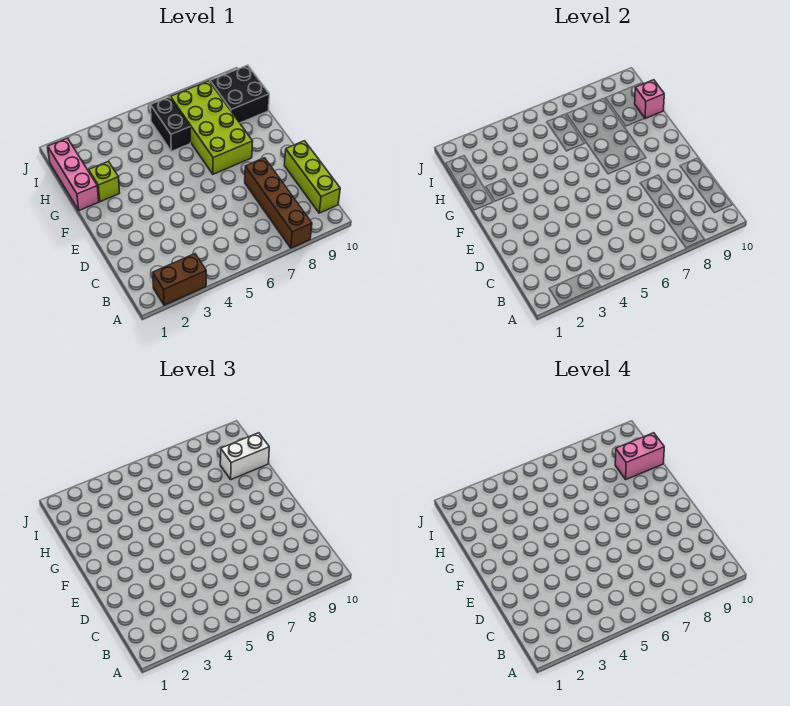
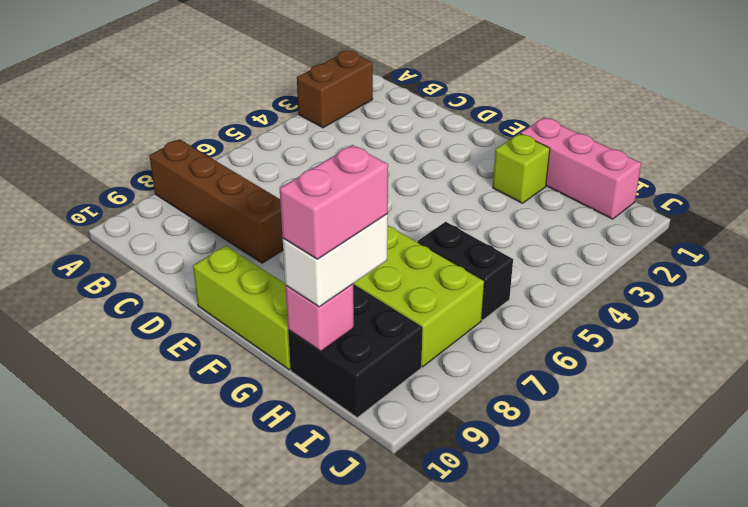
lime brick B10:D10 level 1 -> lime brick E10:G10 level 1

